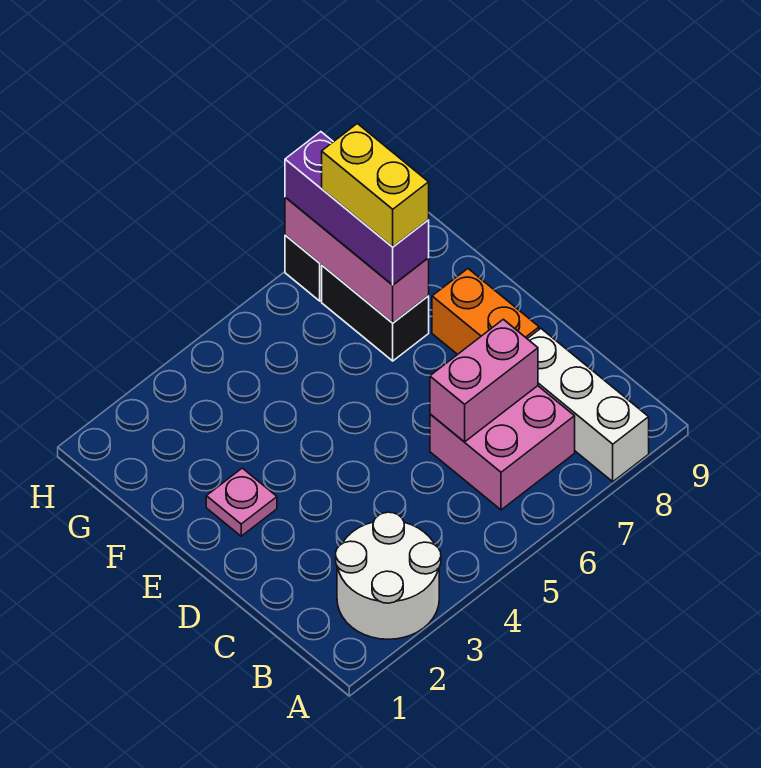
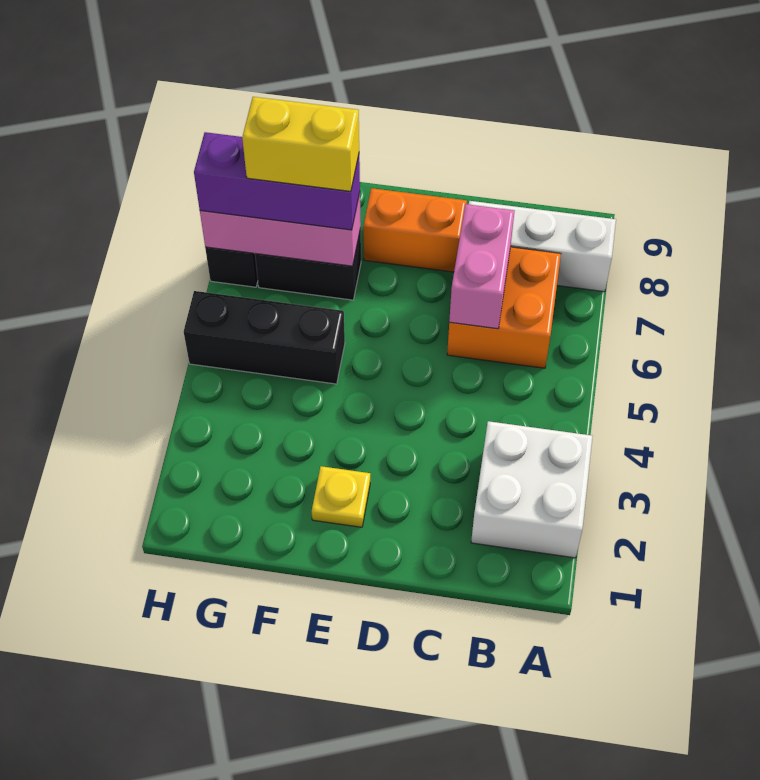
white round brick A2:B3 level 1 -> white brick A2:B3 level 1
pink brick B6:C7 level 1 -> orange brick B6:C7 level 1
pink plate E2 level 1 -> yellow plate E2 level 1
none -> black brick F5:H5 level 1

